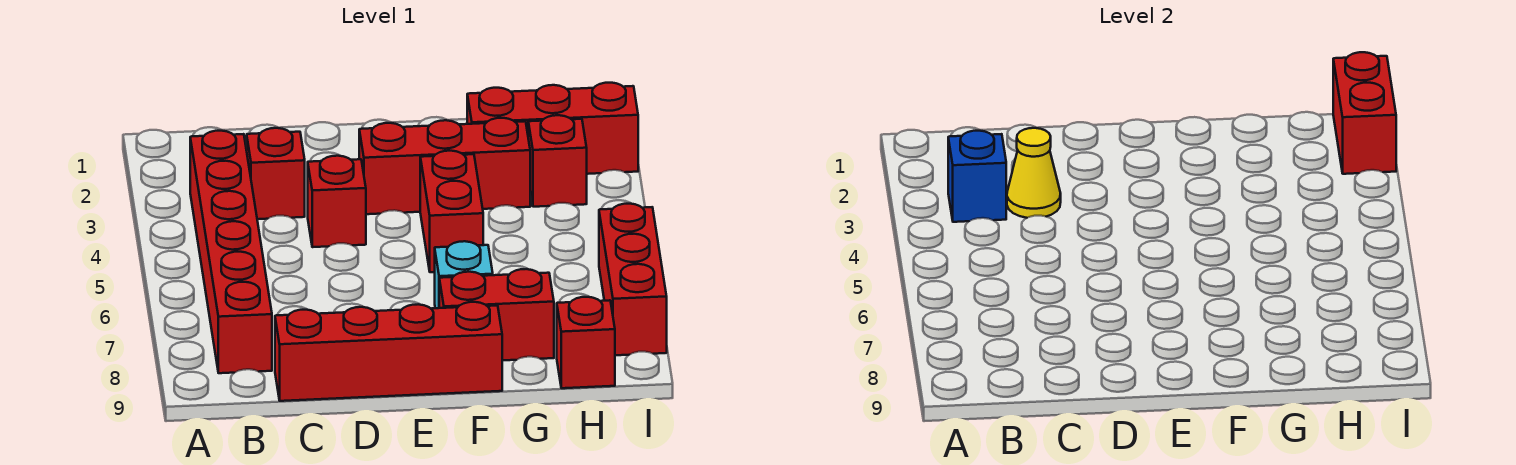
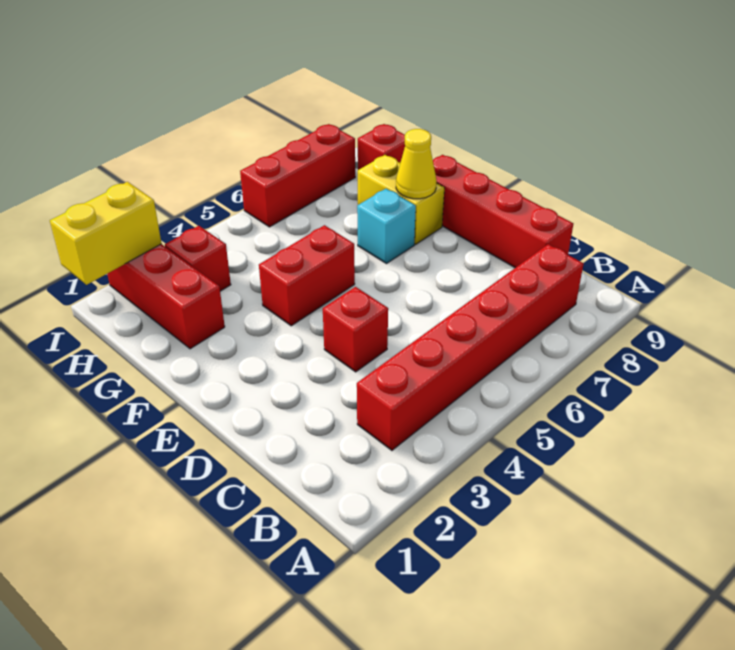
blue brick B3 level 2 -> none
red brick C3 level 1 -> none
yellow cone C3 level 2 -> yellow cone F8 level 2
red brick E3:G3 level 1 -> none
red brick F8:G8 level 1 -> yellow brick F8:G8 level 1
red brick I1:I2 level 2 -> yellow brick I1:I2 level 2

